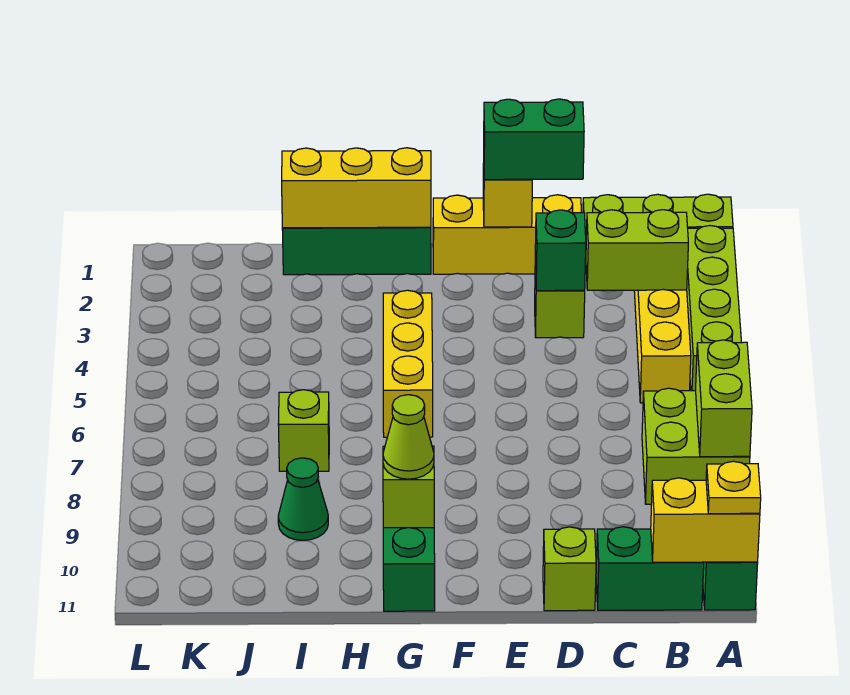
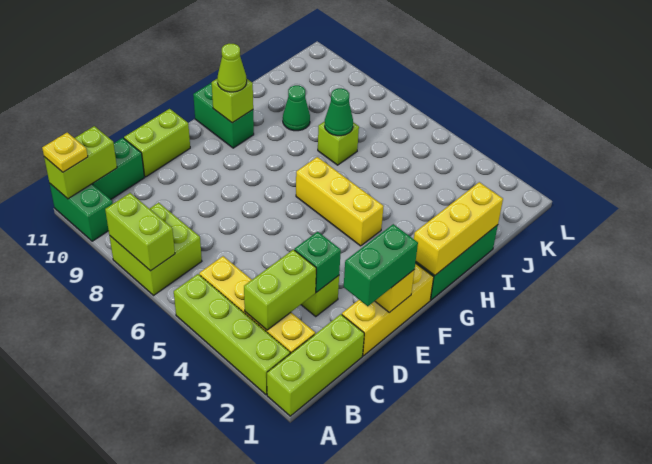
yellow brick A11:B11 level 2 -> lime brick A11:B11 level 2
lime brick D11 level 1 -> lime brick D11:E11 level 1
none -> green cone I7 level 2

